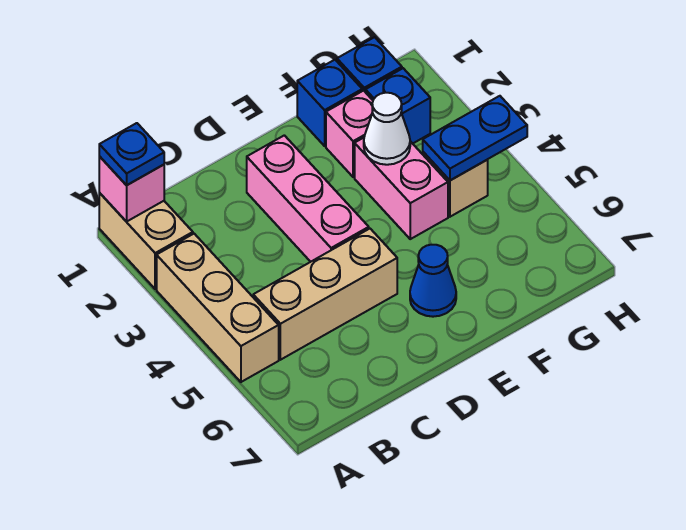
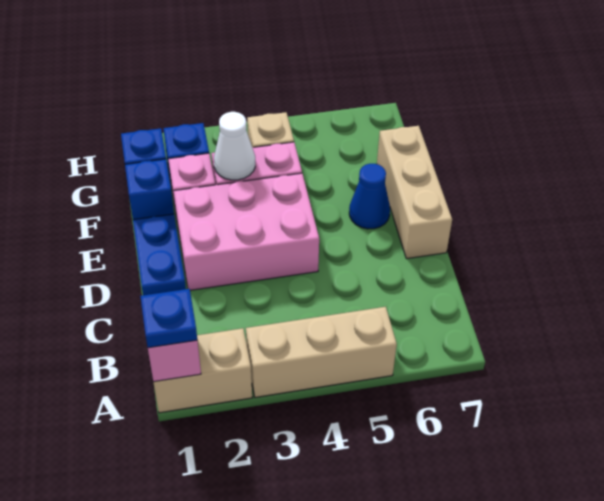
tan brick B5:D5 level 1 -> tan brick D7:F7 level 1
pink brick D2:D4 level 1 -> pink brick D2:E4 level 1
blue plate G4:H4 level 2 -> blue plate D1:E1 level 1

